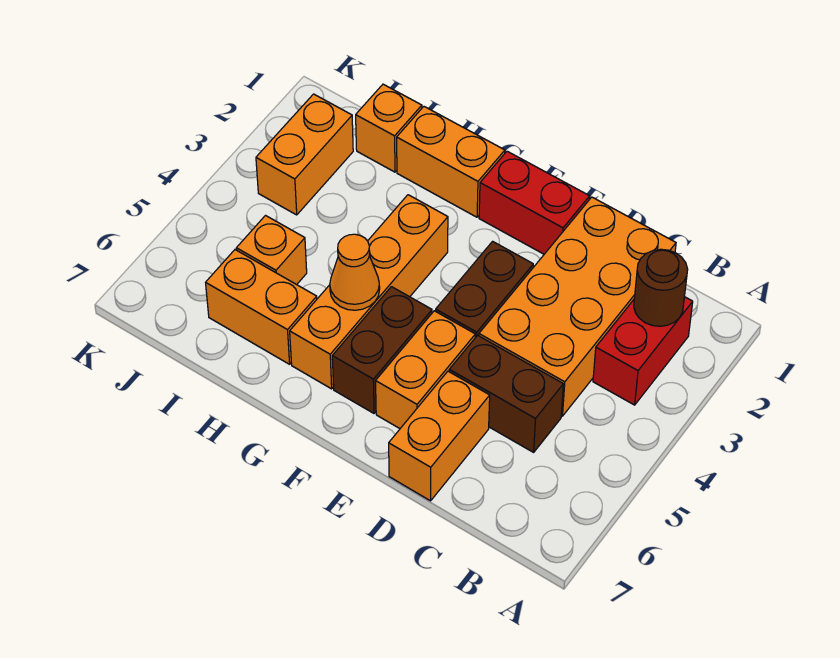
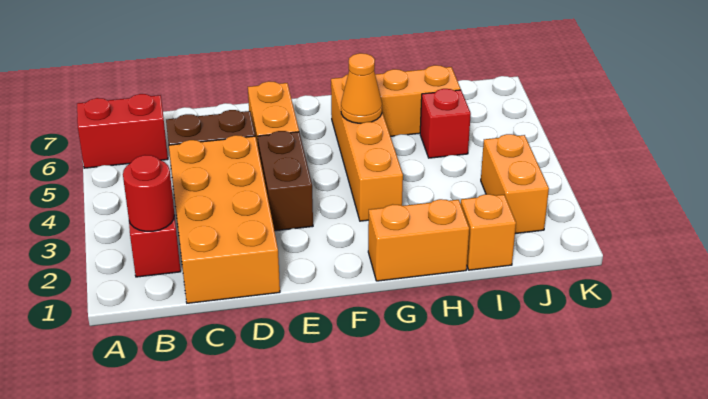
brown round brick B2 level 2 -> red round brick B2 level 2
orange brick D6:D7 level 1 -> none
red brick E1:F1 level 1 -> red brick A6:B6 level 1
brown brick F5:F6 level 1 -> none
orange brick I5 level 1 -> red brick I5 level 1

